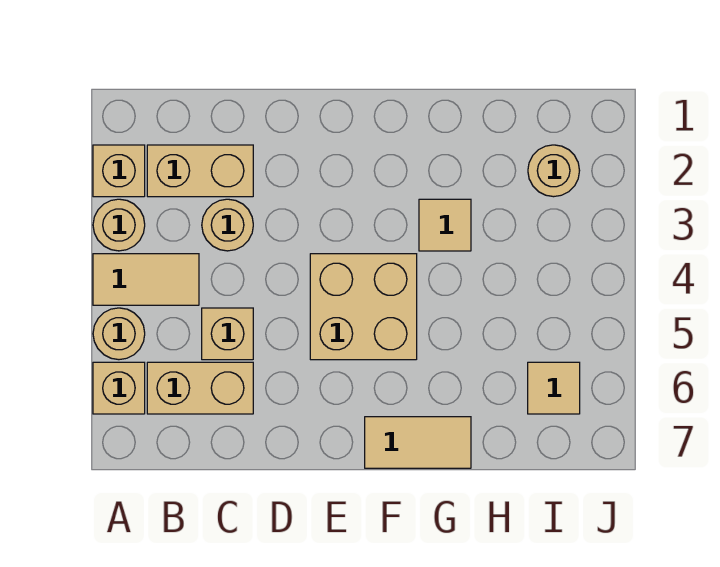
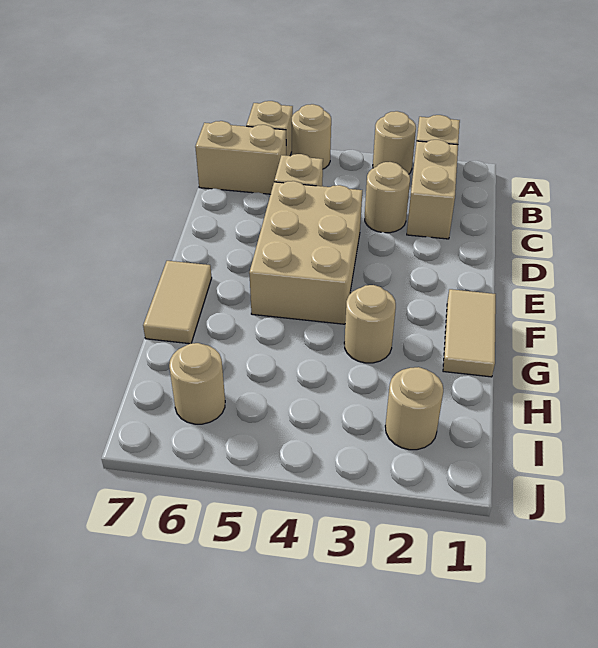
tan tile A4:B4 level 1 -> tan tile F1:G1 level 1
tan brick B6:C6 level 1 -> tan brick B6:B7 level 1
tan brick E4:F5 level 1 -> tan brick D4:F5 level 1
tan tile G3 level 1 -> tan round brick G3 level 1
tan tile I6 level 1 -> tan round brick I6 level 1

